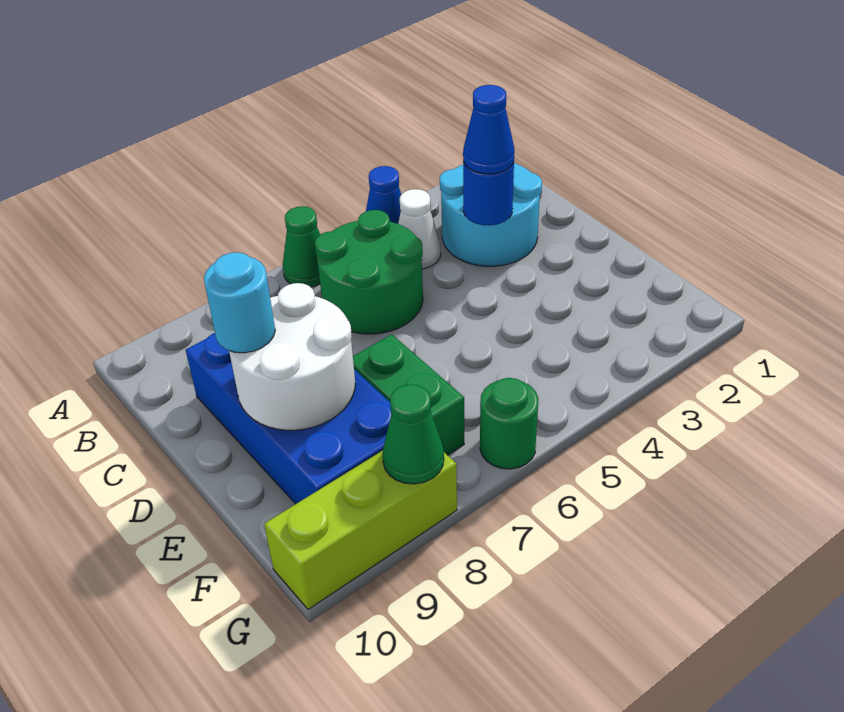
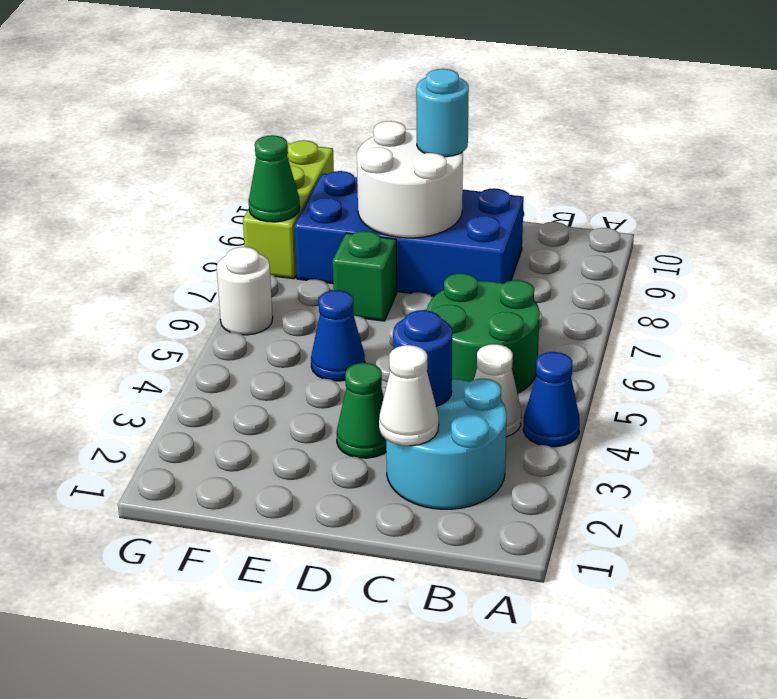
green cone A6 level 1 -> green cone D3 level 1
none -> white cone C2 level 2
blue cone C3 level 3 -> blue cone E5 level 1
green brick E7:F7 level 1 -> green brick E7 level 1
green round brick G6 level 1 -> white round brick G6 level 1

